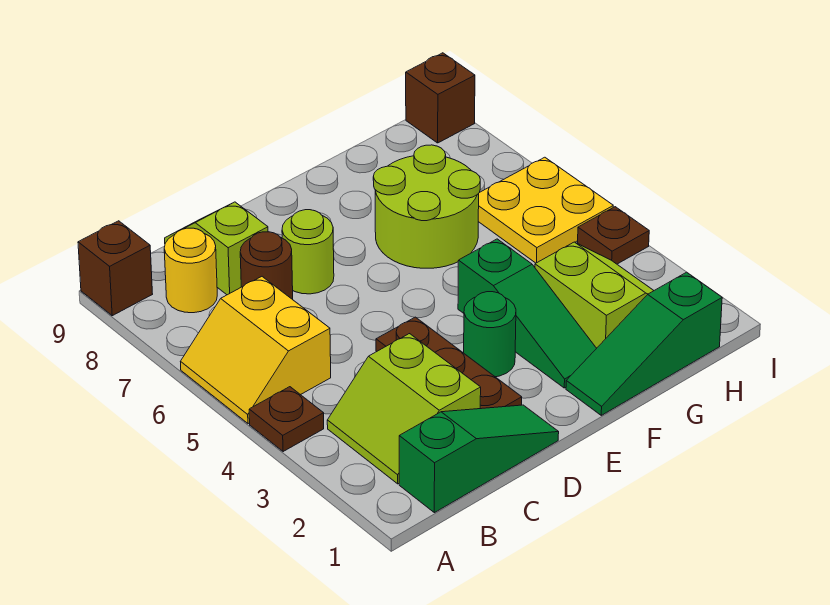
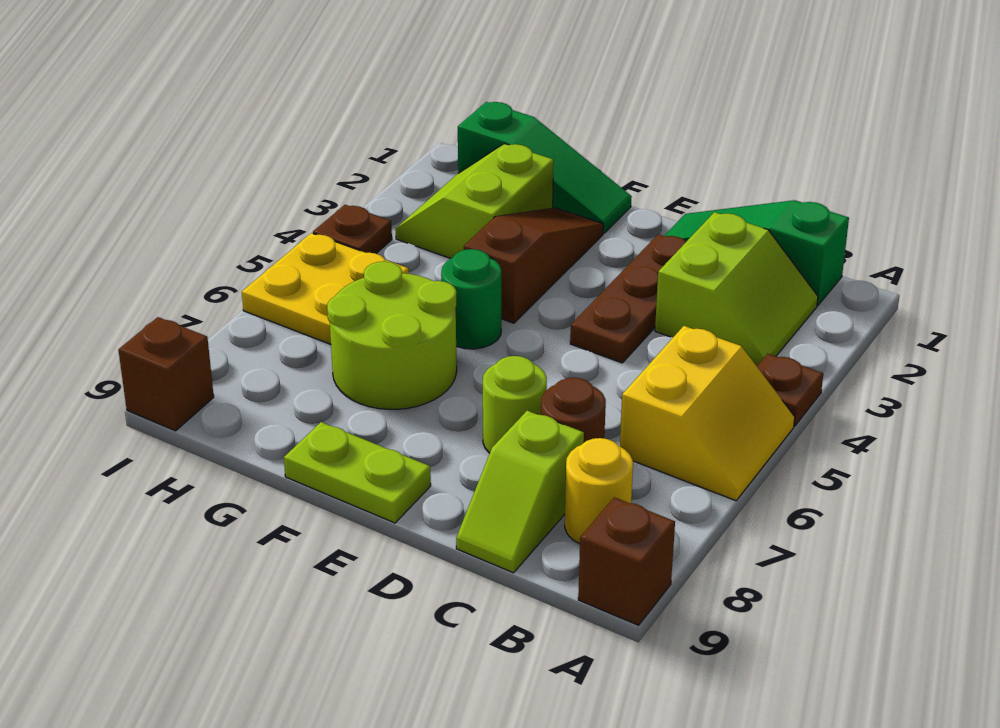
green round brick E3 level 1 -> green round brick F5 level 1
none -> lime plate E9:F9 level 1
green slope F2:F4 level 1 top 4 -> brown slope F2:F4 level 1 top 4

